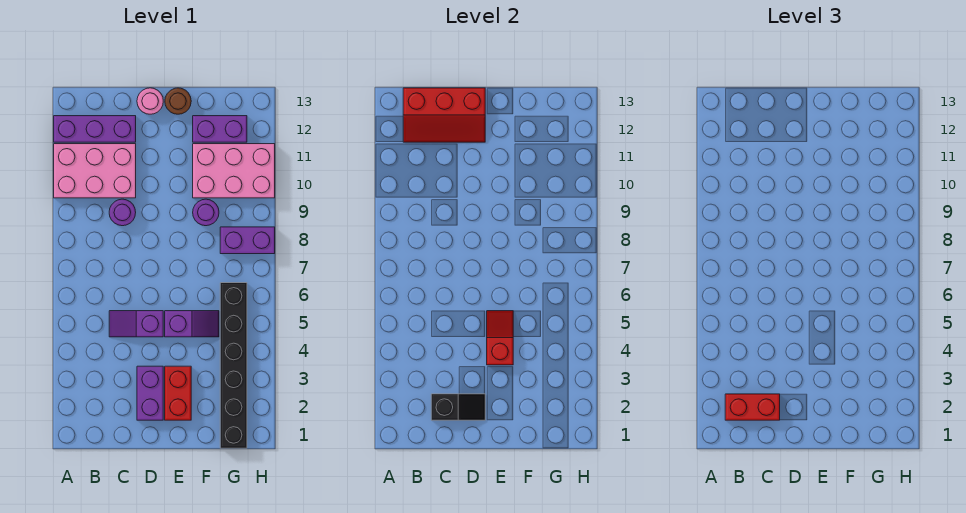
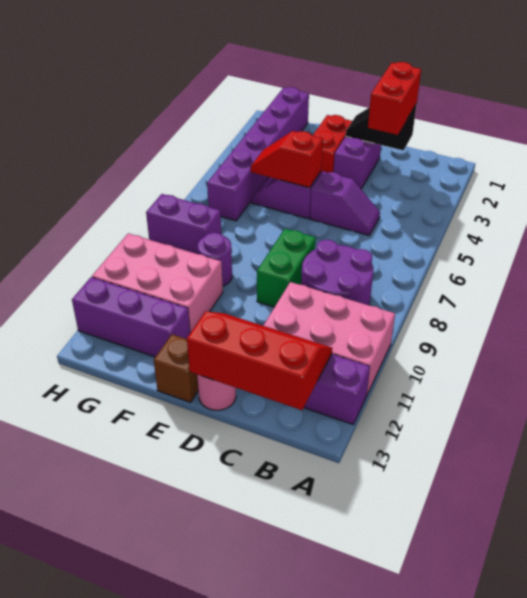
red brick B2:C2 level 3 -> red brick C2:C3 level 3
purple round brick C9 level 1 -> purple round brick B8:C9 level 1
none -> green brick D8:D9 level 1
red slope E4:E5 level 2 top 4 -> red slope E5:F5 level 2 top E
brown round brick E13 level 1 -> brown brick E13 level 1
purple brick F12:G12 level 1 -> purple brick F12:H12 level 1
black brick G1:G6 level 1 -> purple brick G1:G6 level 1

